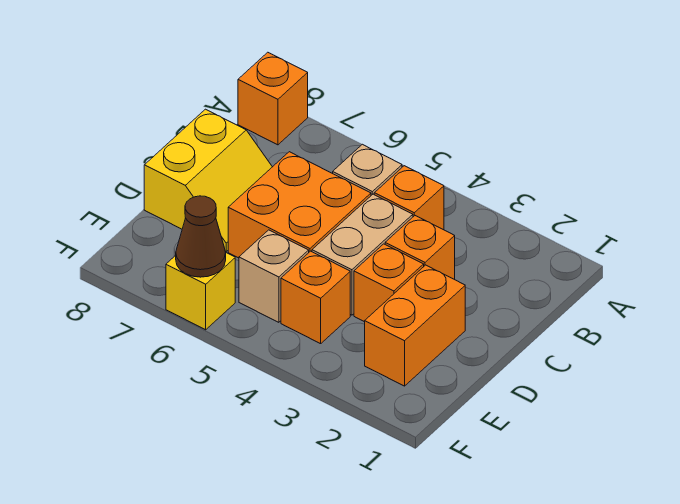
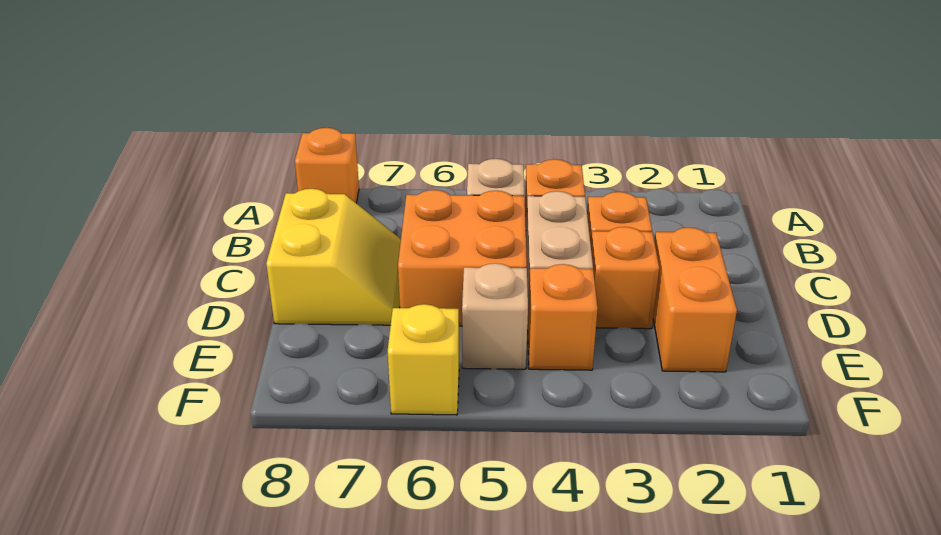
brown cone F6 level 2 -> none

